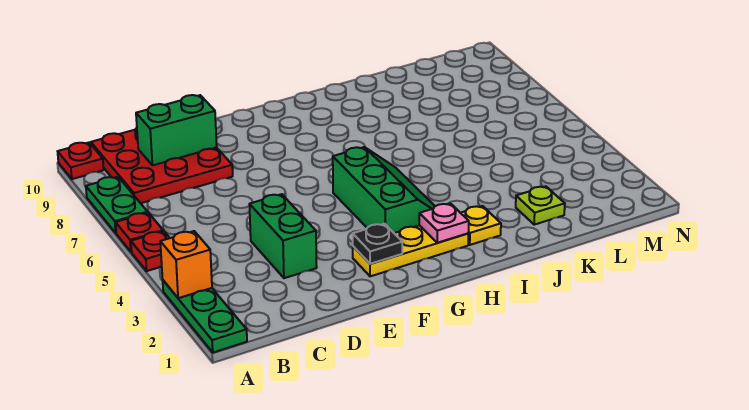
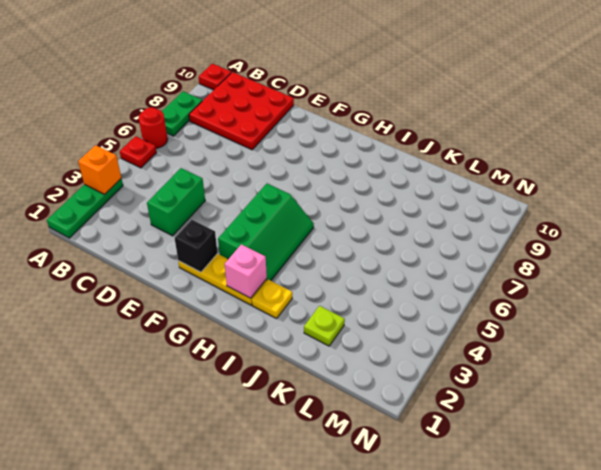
red plate A6 level 1 -> red round brick A6 level 1
green brick C9:D9 level 2 -> none
black plate F2 level 2 -> black brick F2 level 2
pink plate H2 level 2 -> pink brick H2 level 2

